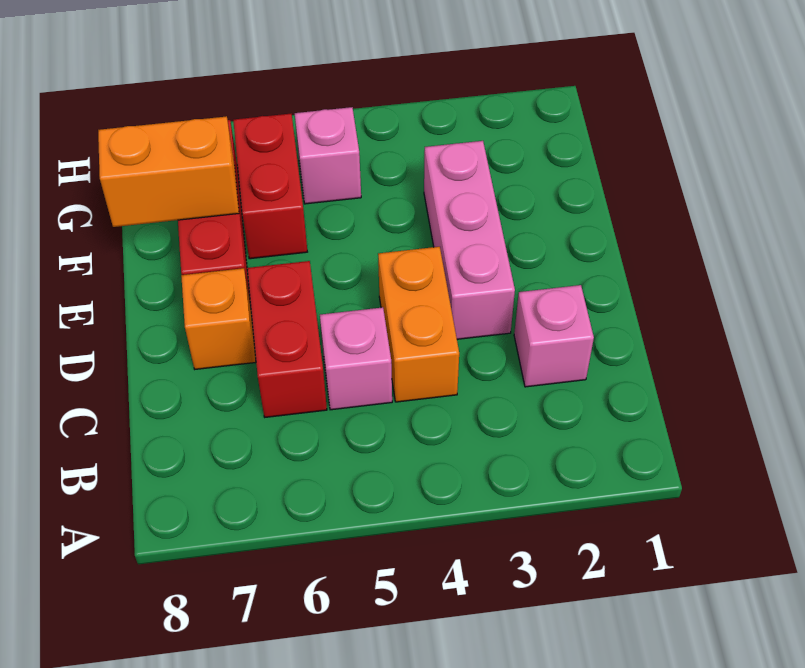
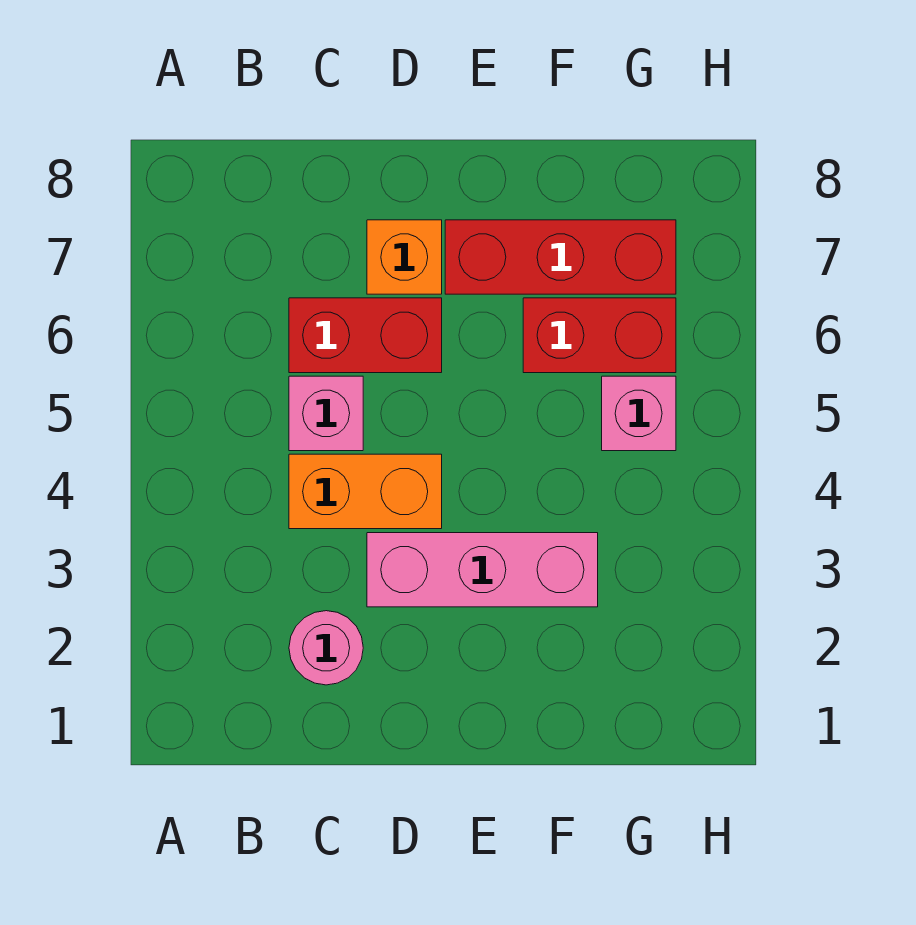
pink brick C2 level 1 -> pink round brick C2 level 1
orange brick F7:F8 level 2 -> none

